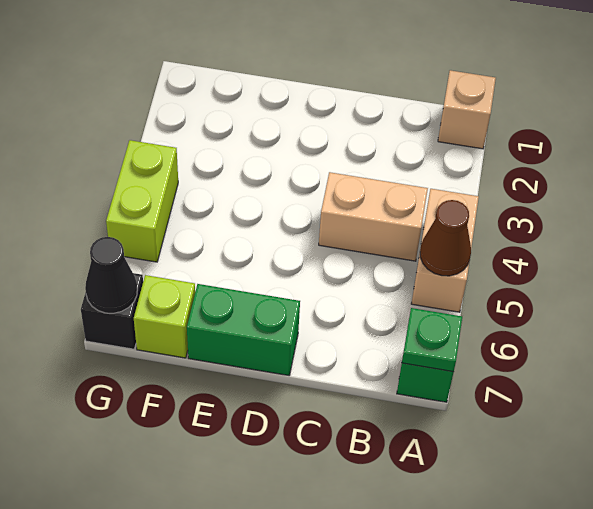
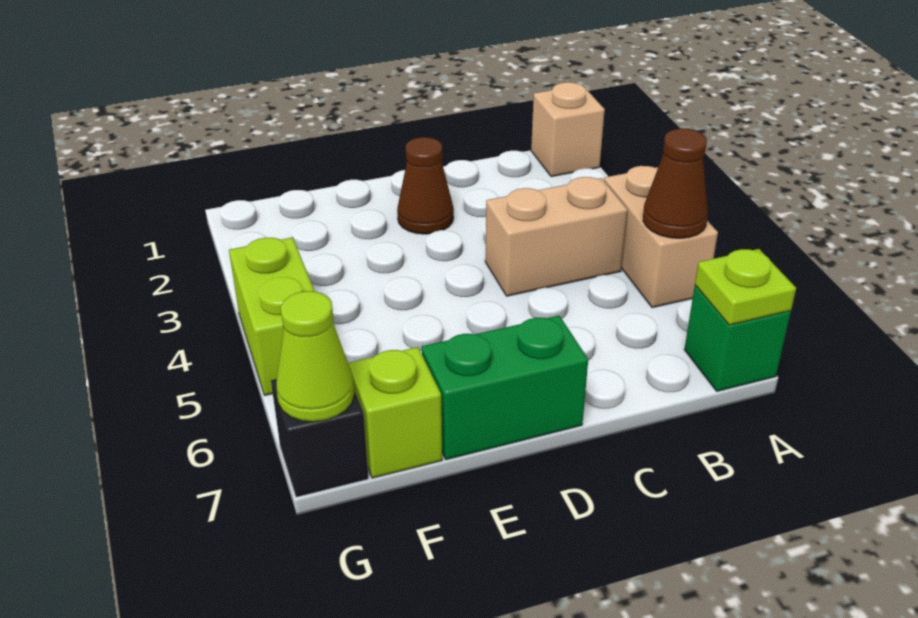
green plate A7 level 2 -> lime plate A7 level 2
none -> brown cone D2 level 1
black cone G7 level 2 -> lime cone G7 level 2

